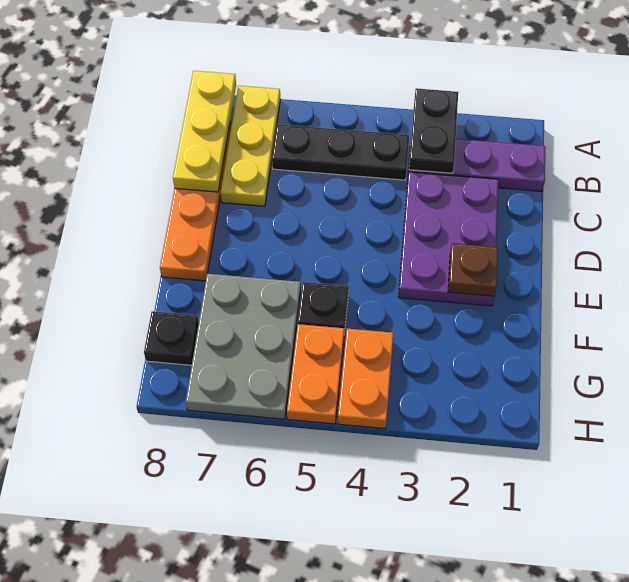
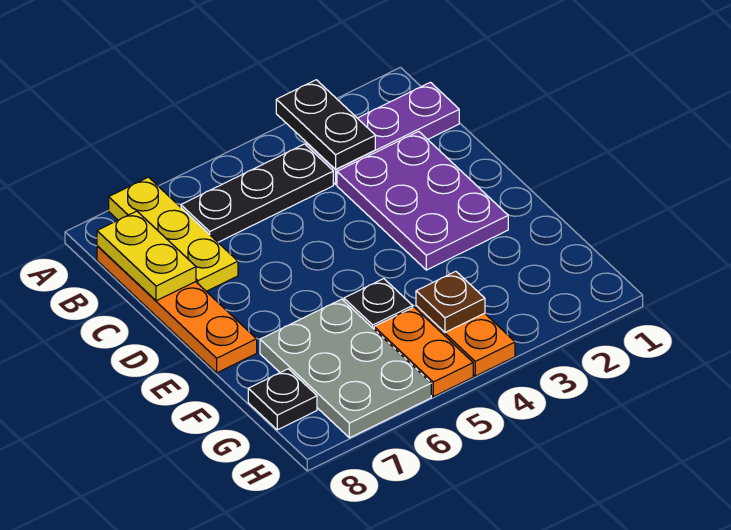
yellow plate A8:C8 level 2 -> yellow plate B8:C8 level 2
brown plate E2 level 2 -> brown plate G4 level 2

